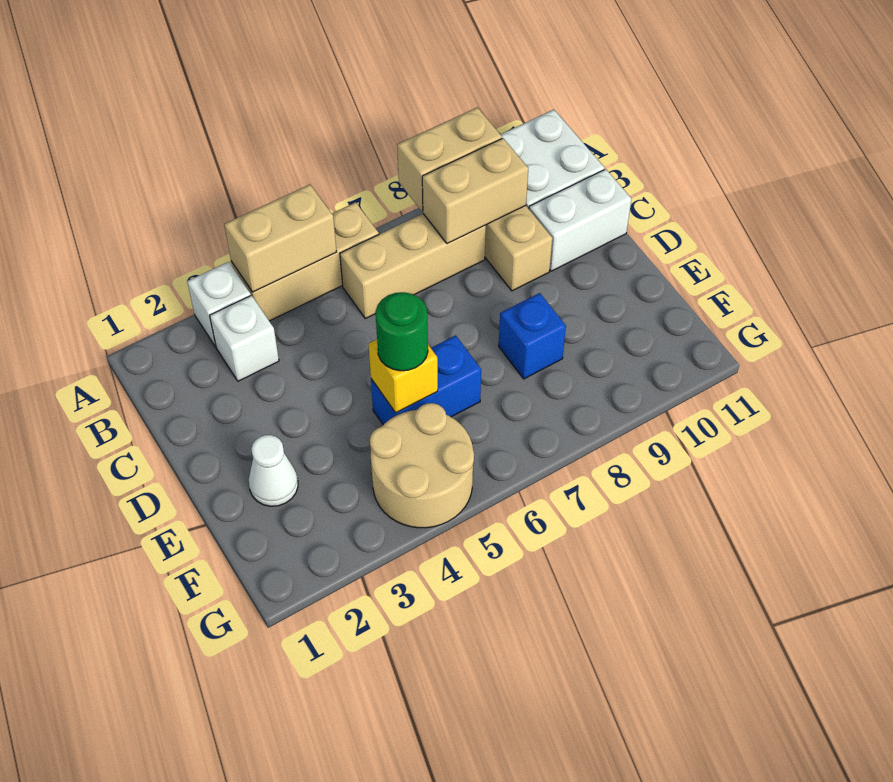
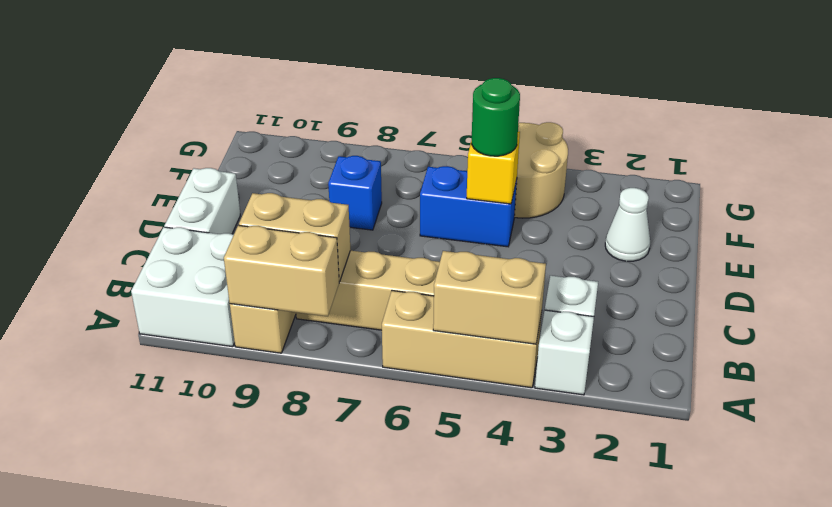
white brick C10:C11 level 1 -> white brick C11:D11 level 1

